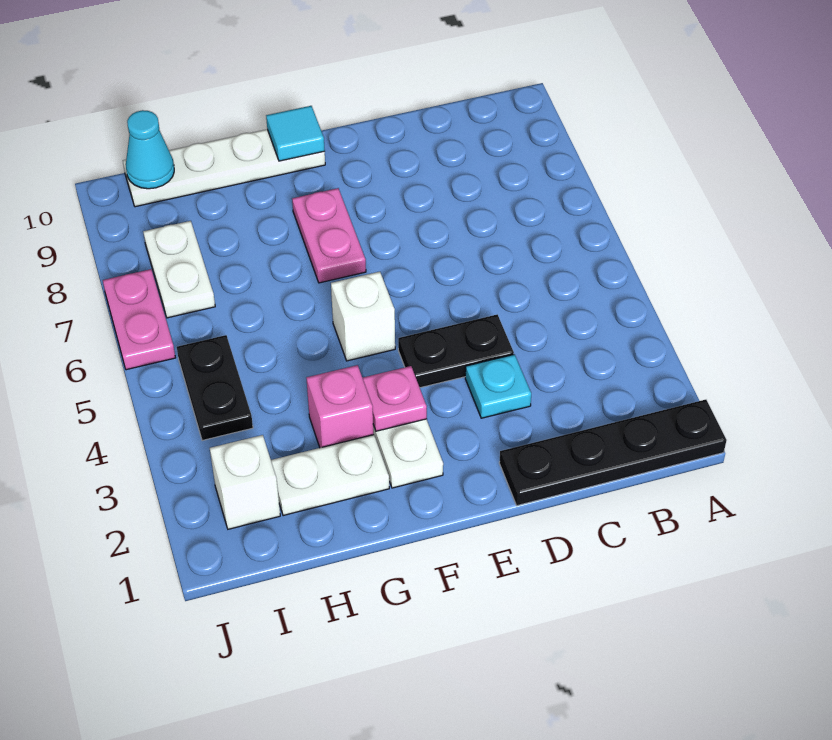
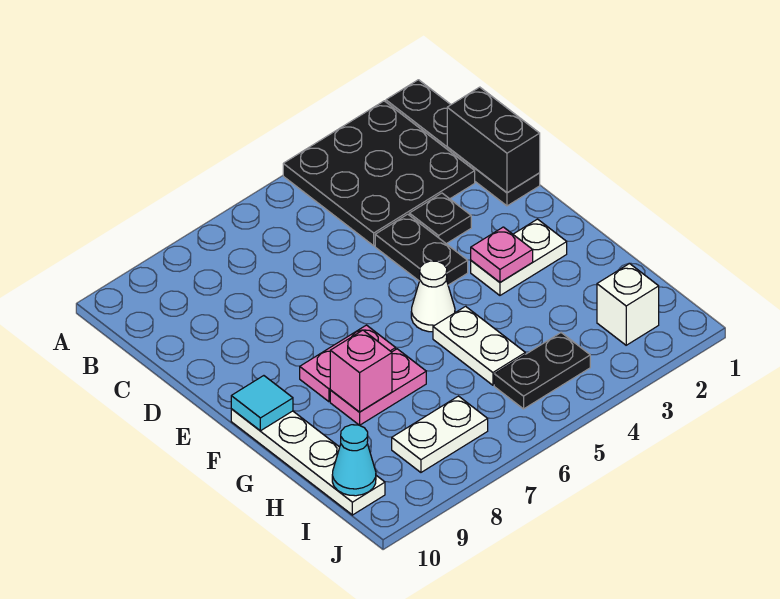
none -> black plate A2:C4 level 1
none -> black brick C1:D1 level 2
cyan plate D3 level 1 -> black plate D3 level 1
white brick F5 level 1 -> white cone F5 level 1
white plate G2:H2 level 1 -> white plate G5:H5 level 1
pink brick G3 level 1 -> pink brick G8 level 2
pink plate J6:J7 level 1 -> pink plate G7:G8 level 1

